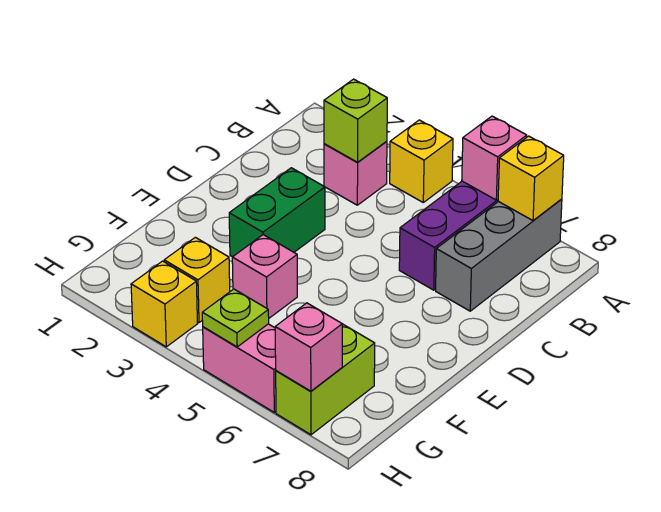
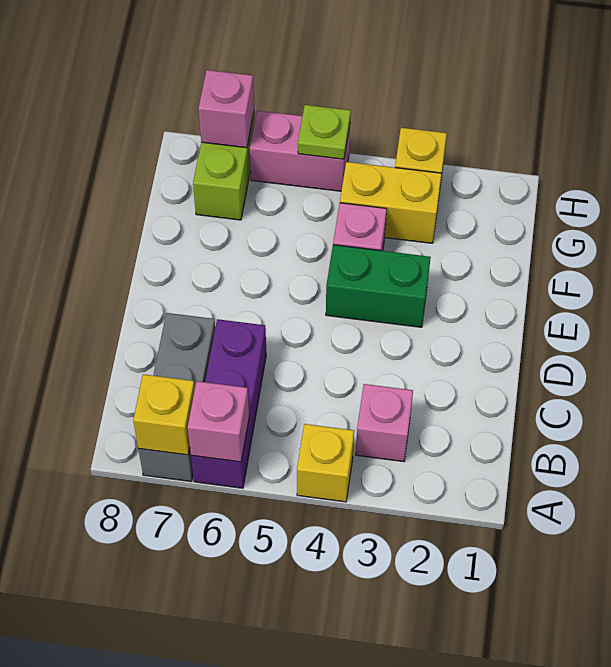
lime brick B3 level 2 -> none
green brick D3:E3 level 1 -> green brick E3:E4 level 1
yellow brick G3 level 1 -> yellow brick G3:G4 level 1

